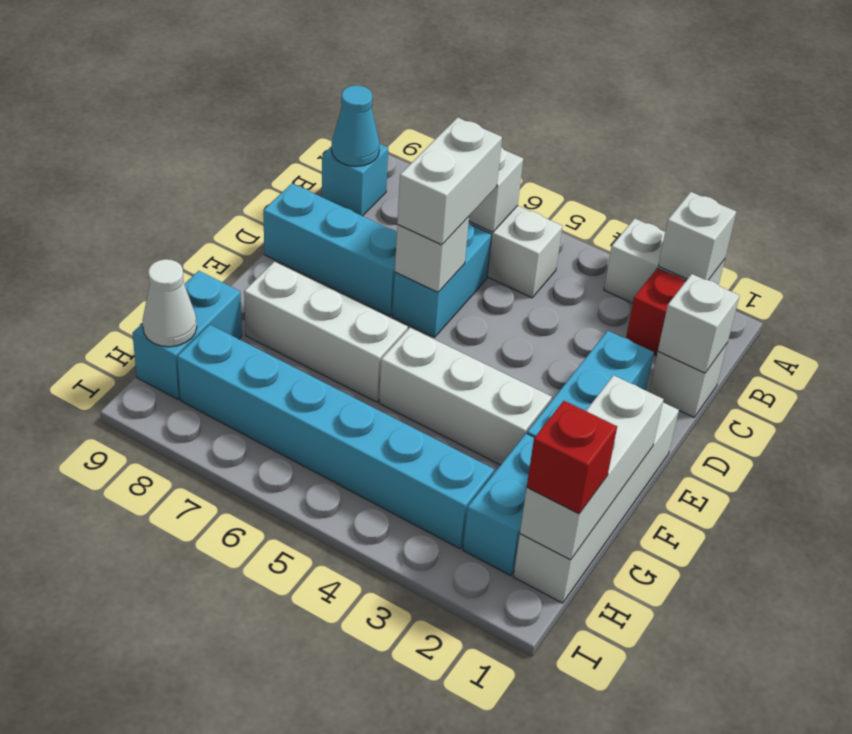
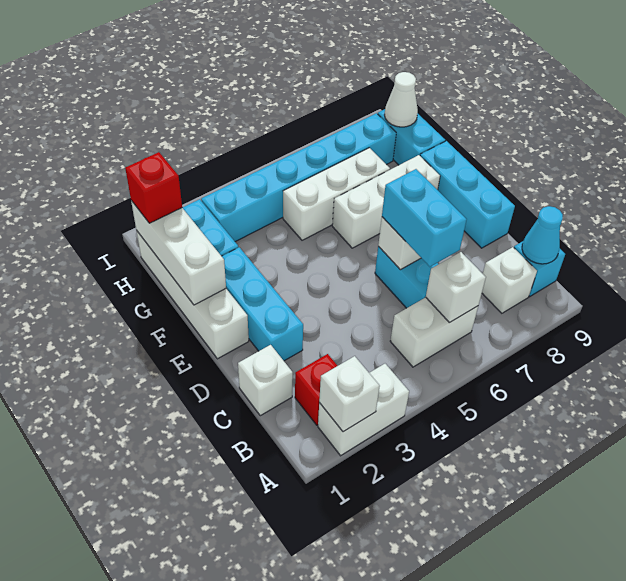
white brick C1 level 2 -> white brick B8 level 1
white brick C6:D6 level 3 -> cyan brick C6:D6 level 3
cyan brick D7:D9 level 1 -> cyan brick D9:F9 level 1
white brick F3:F5 level 1 -> white brick G5:G7 level 1

